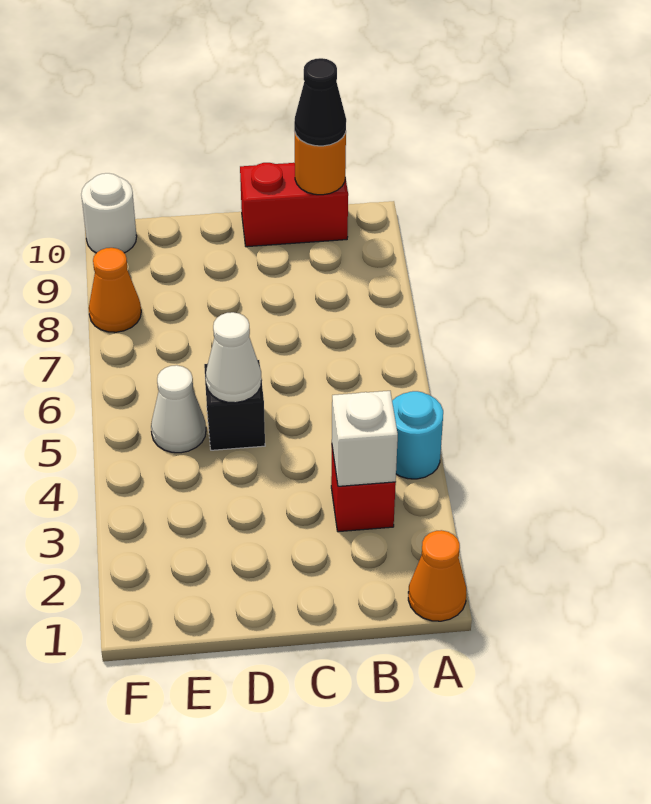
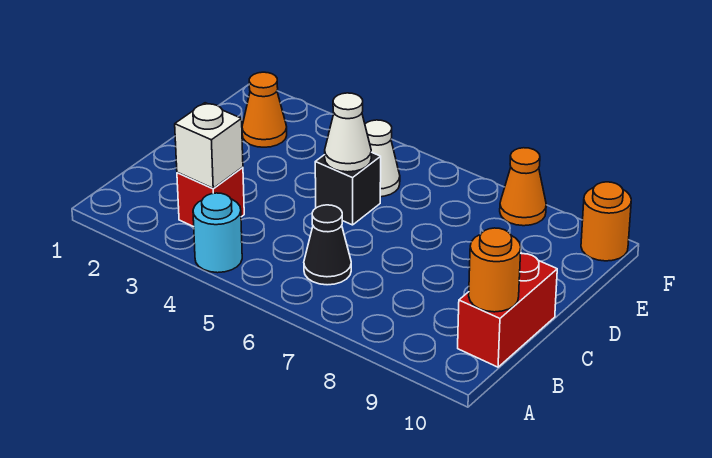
orange cone A1 level 1 -> orange cone E2 level 1
black cone B10 level 3 -> black cone B6 level 1
white round brick F10 level 1 -> orange round brick F10 level 1

